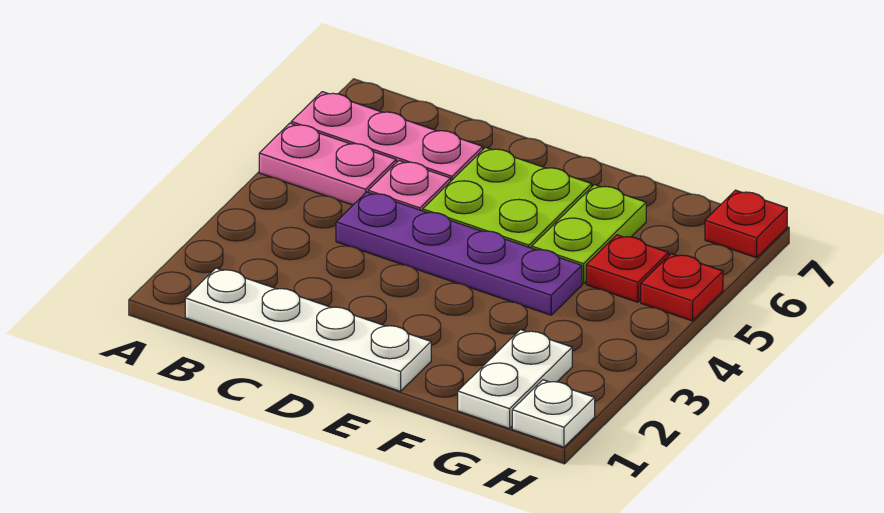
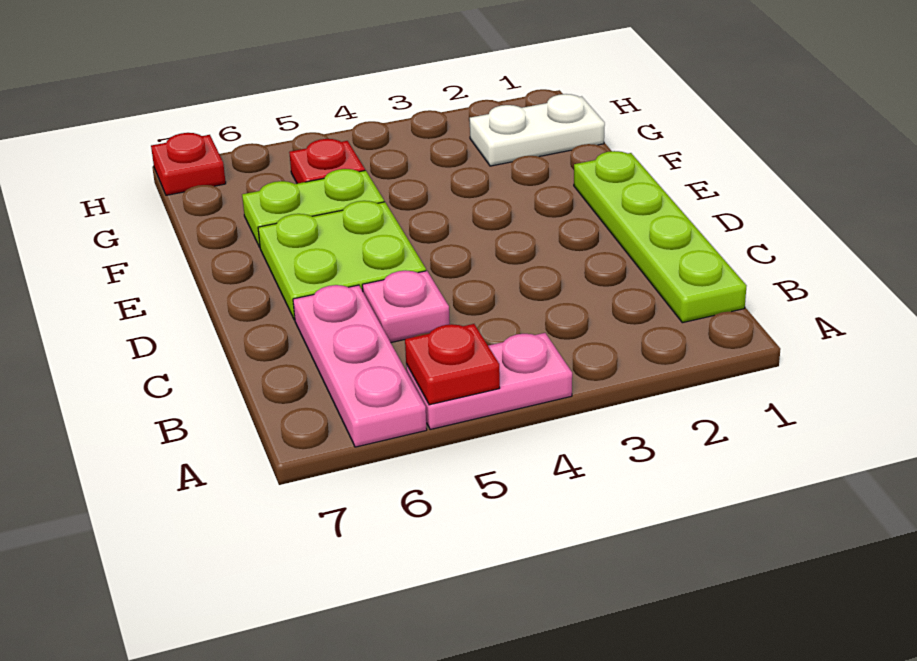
pink plate A5:B5 level 1 -> pink plate A4:A5 level 1
white plate B1:E1 level 1 -> lime plate B1:E1 level 1
purple plate C4:F4 level 1 -> none
white plate H1 level 1 -> none
red plate H5 level 1 -> red plate A5 level 2

